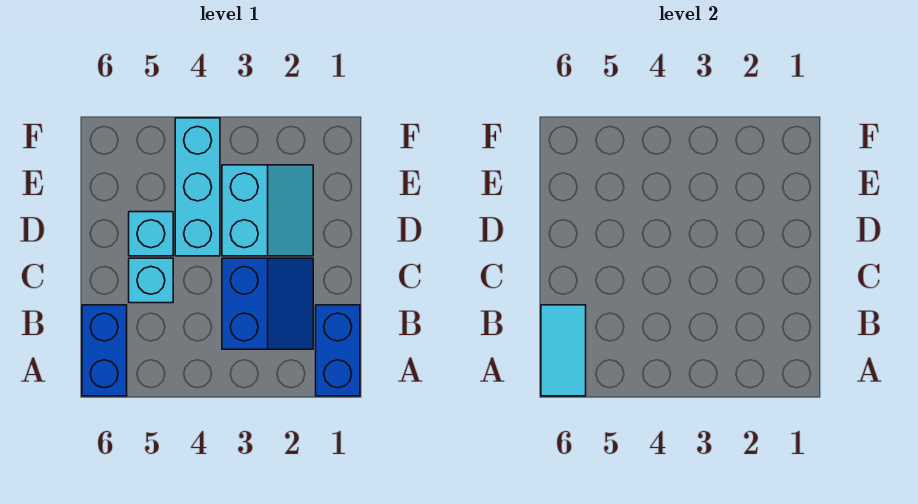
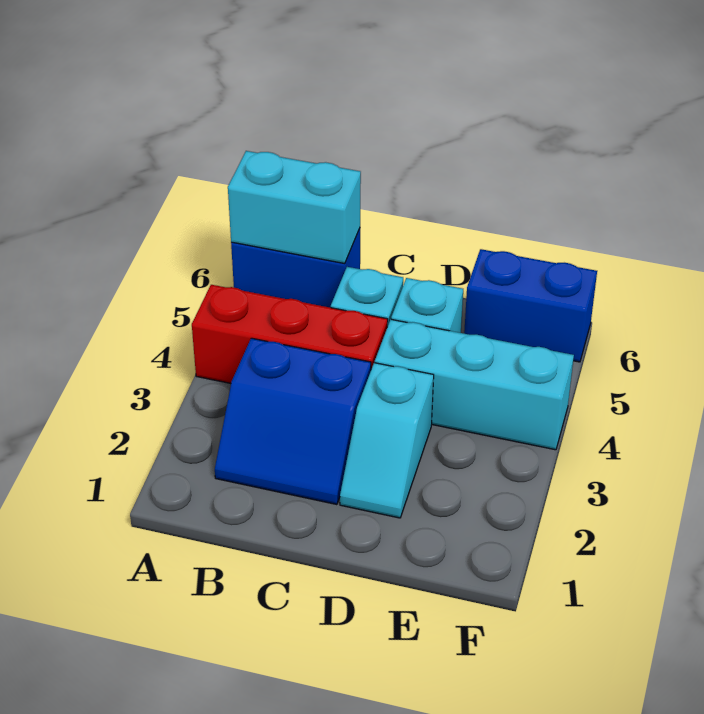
blue brick A1:B1 level 1 -> blue brick E6:F6 level 1
none -> red brick A4:C4 level 1
cyan tile A6:B6 level 2 -> cyan brick A6:B6 level 2
cyan slope D2:E3 level 1 top 3 -> cyan slope D2:D3 level 1 top 3

